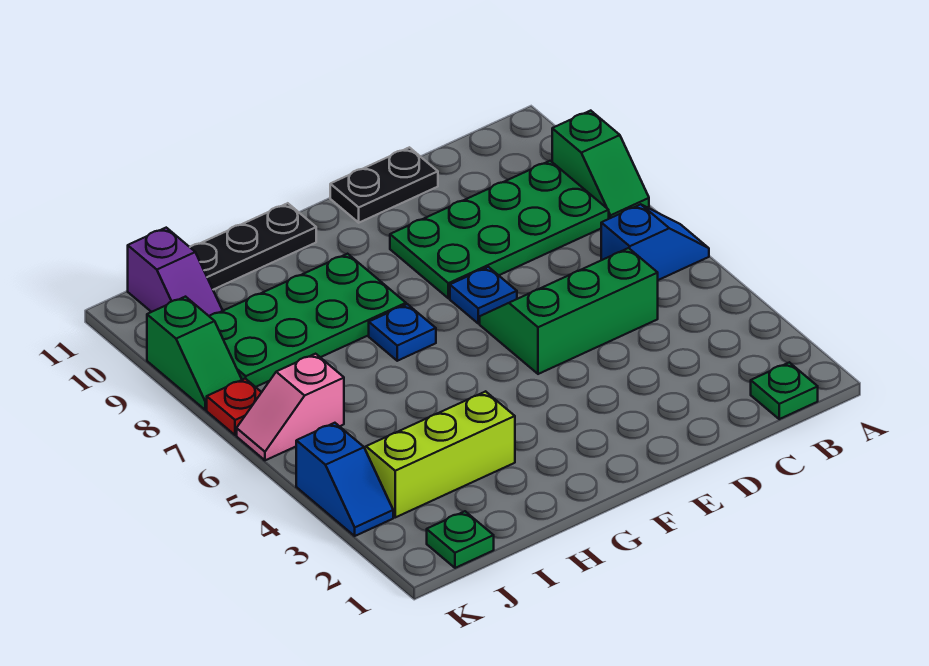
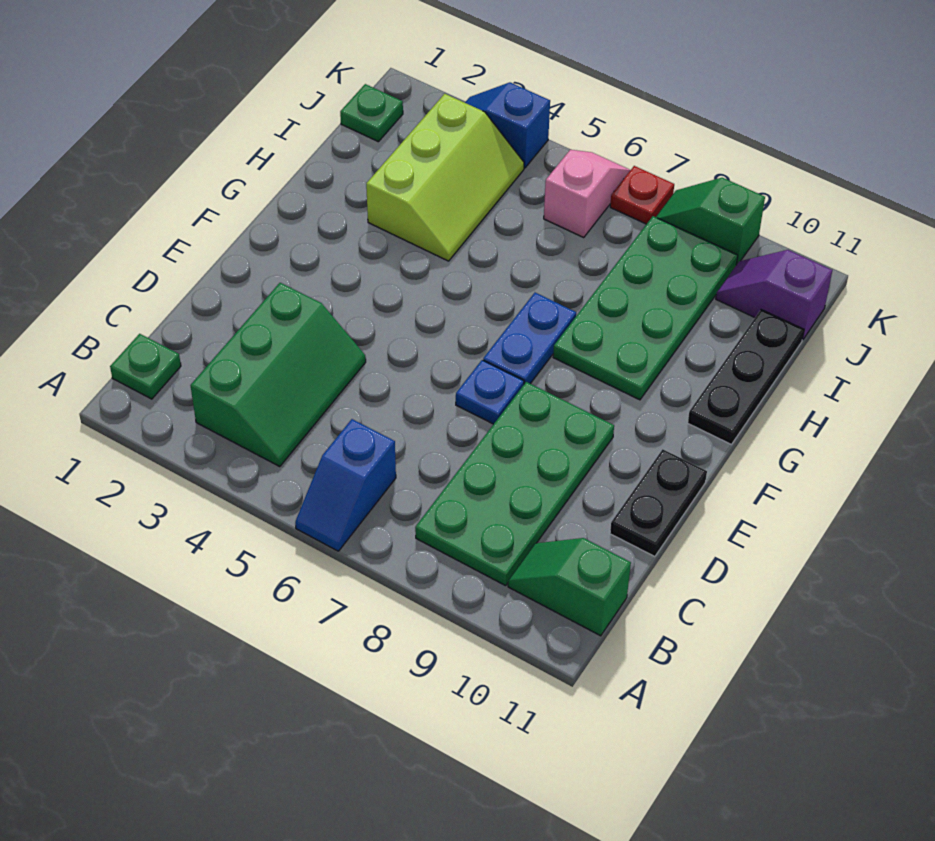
green slope A8:A9 level 1 top 9 -> green slope B10:B11 level 1 top 11
green slope C5:E6 level 1 top 5 -> green slope B3:D4 level 1 top 3
blue plate G7 level 1 -> blue plate F7:G7 level 1

